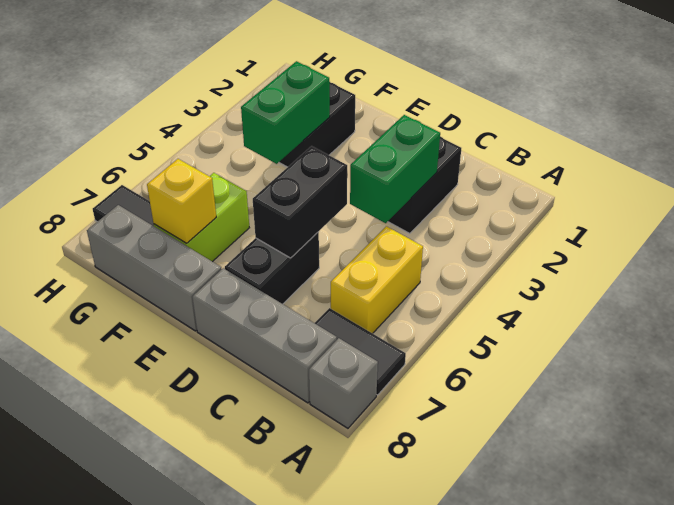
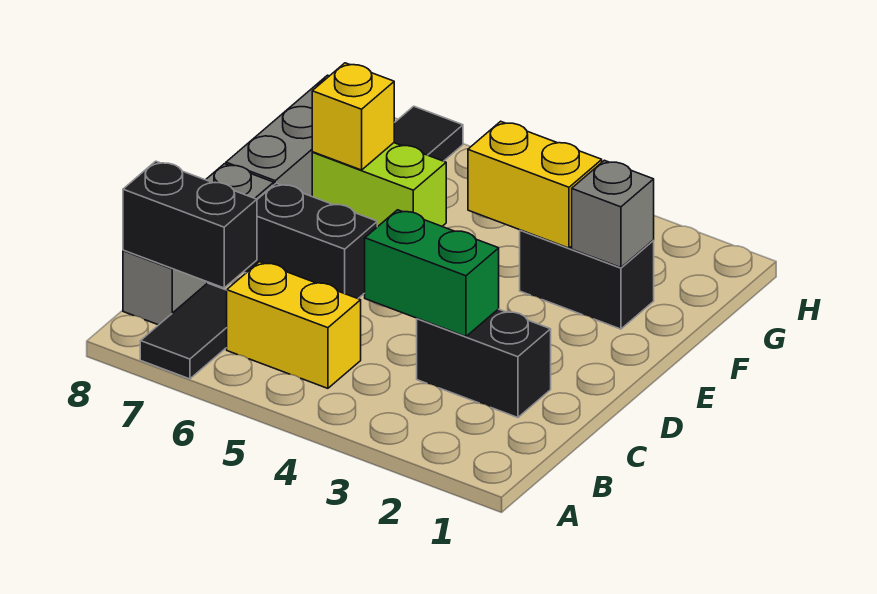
grey brick A8 level 1 -> grey brick F2 level 2
black brick D5:D6 level 2 -> black brick B7:B8 level 2
green brick F3:F4 level 2 -> yellow brick F3:F4 level 2

